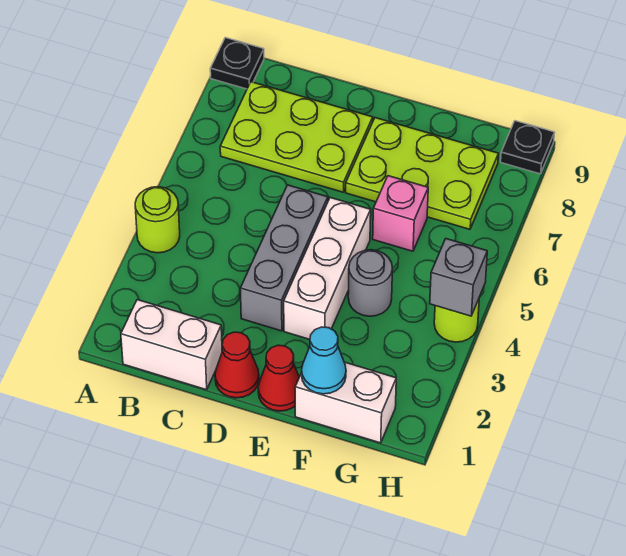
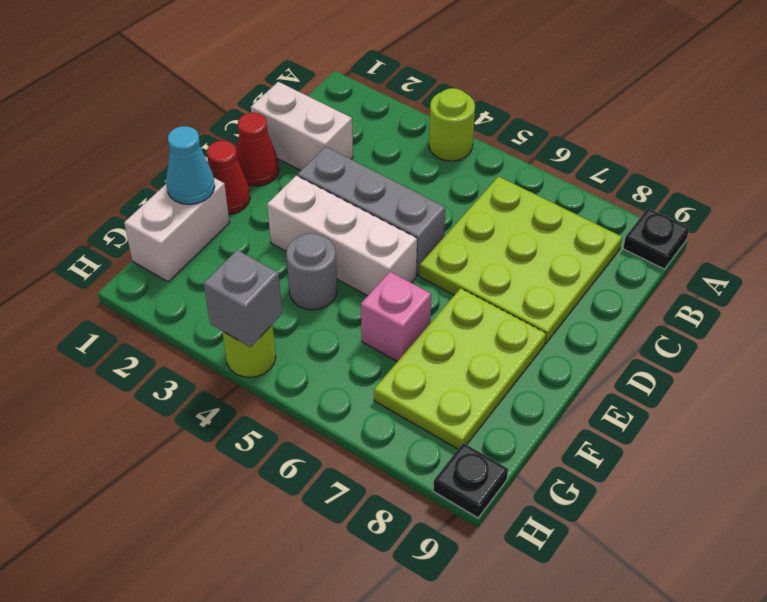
white brick B1:C1 level 1 -> white brick C1:C2 level 1
lime plate B7:D8 level 1 -> lime plate B6:D8 level 1

